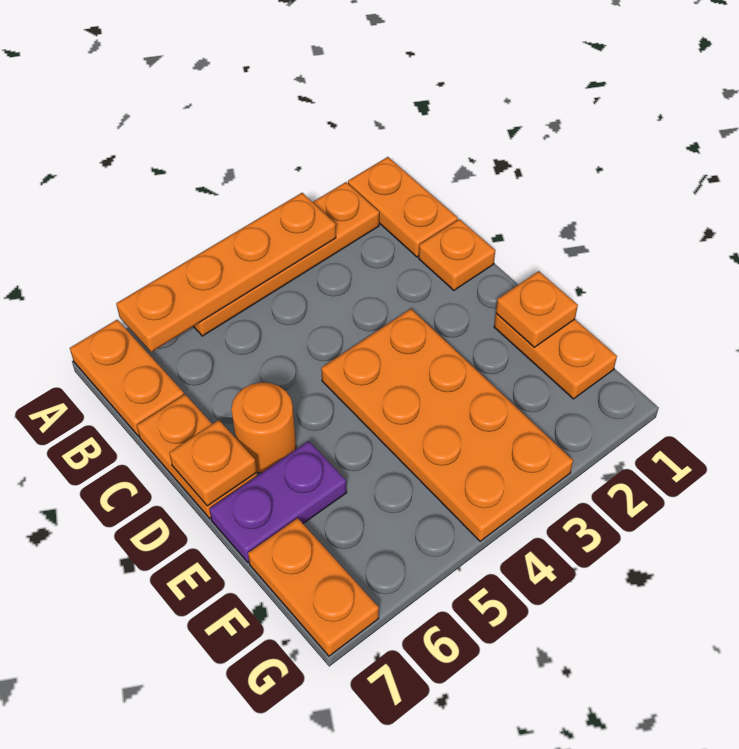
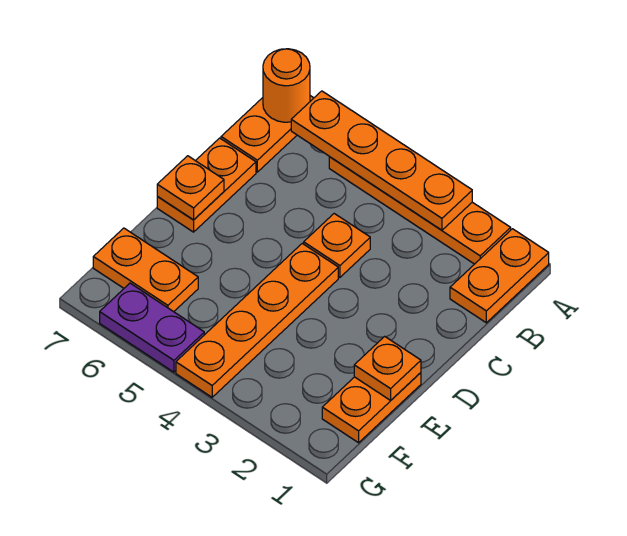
orange plate C1 level 1 -> orange plate C4 level 1
orange plate D3:G4 level 1 -> orange plate D4:G4 level 1
orange round brick D6 level 1 -> orange round brick A7 level 2
purple plate E6:E7 level 1 -> purple plate G5:G6 level 1
orange plate F7:G7 level 1 -> orange plate F6:F7 level 1

